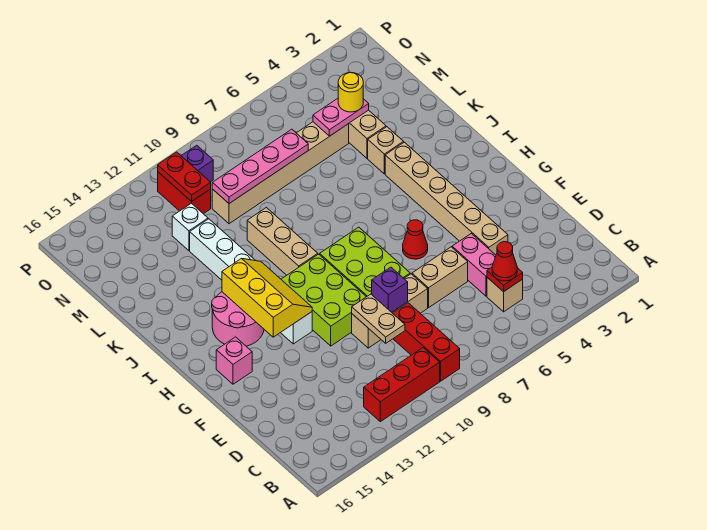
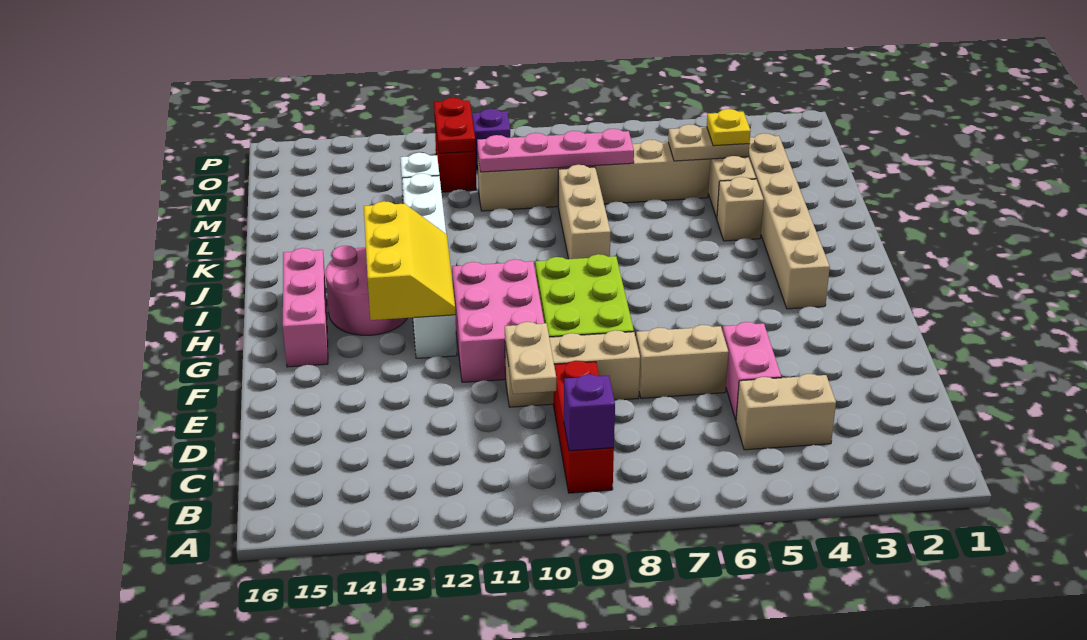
red brick B10:B12 level 1 -> none
tan brick C5 level 1 -> tan brick C4:C5 level 1
red plate C5 level 2 -> none
red cone C5 level 3 -> none
tan brick E4:J4 level 1 -> tan brick H3:M3 level 1
purple brick E9 level 2 -> purple brick B9 level 2
lime brick F10:H11 level 1 -> pink brick F10:H11 level 1
red cone G6 level 1 -> none
pink brick G15 level 1 -> pink brick G15:I15 level 1
tan brick I10:K10 level 1 -> tan brick J8:L8 level 1
pink plate M4:M5 level 2 -> tan plate M4:M5 level 2
yellow round brick M4 level 3 -> yellow plate M4 level 3

